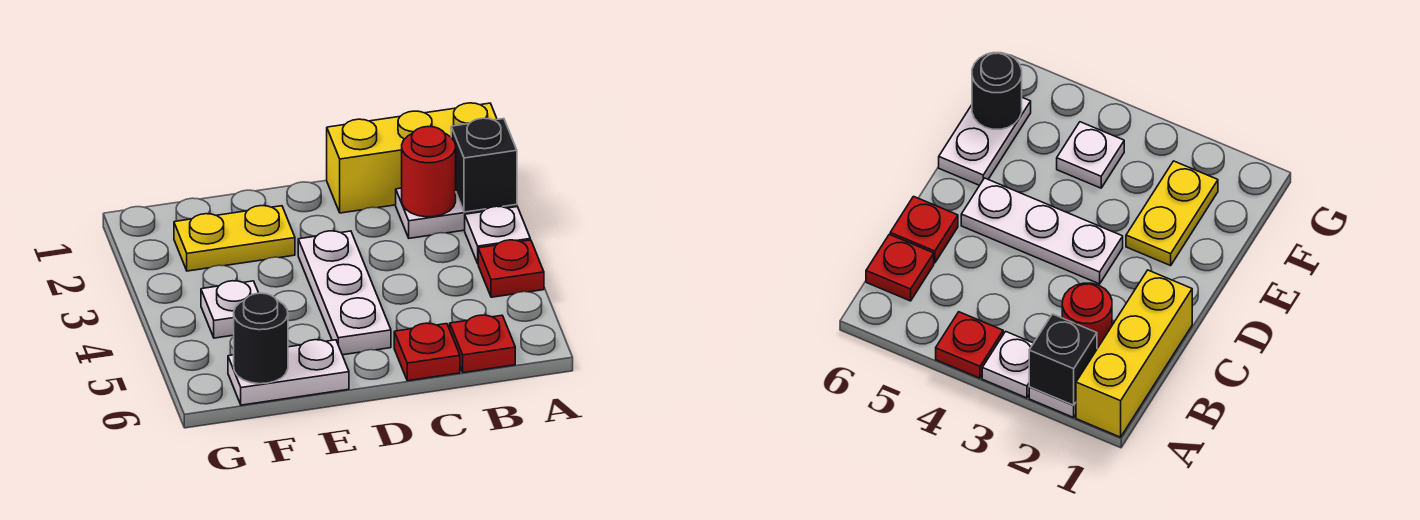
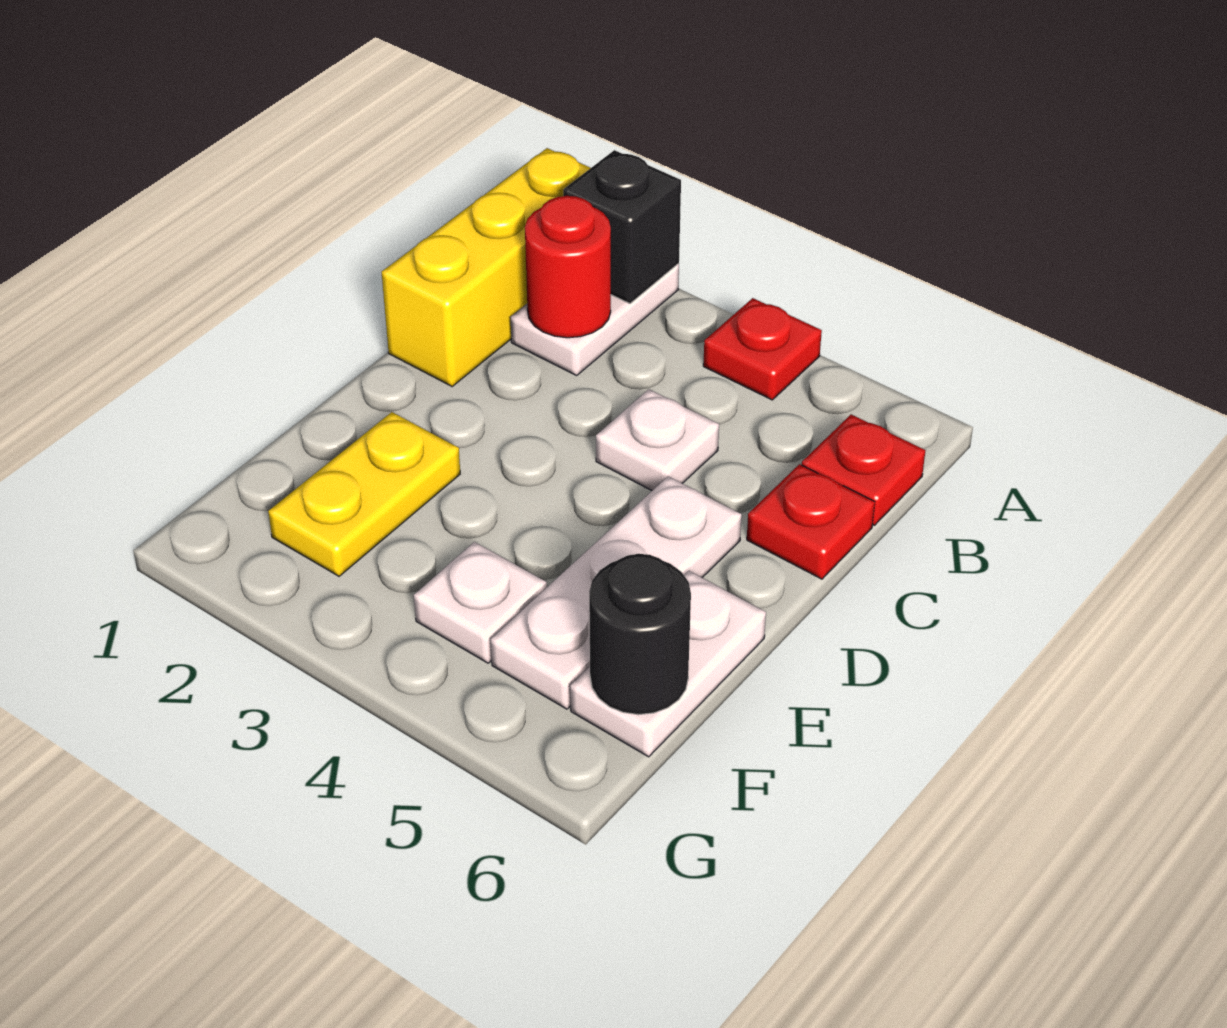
white plate A3 level 1 -> white plate C4 level 1
white plate D3:D5 level 1 -> white plate D5:F5 level 1

